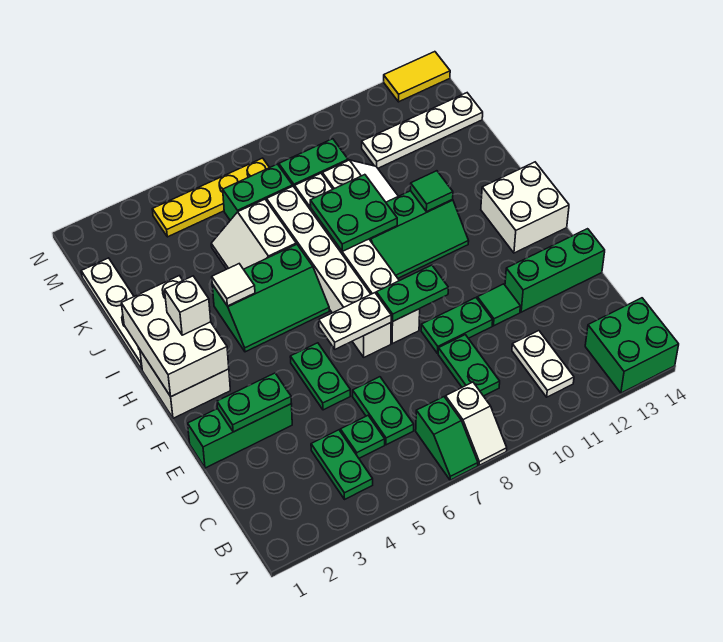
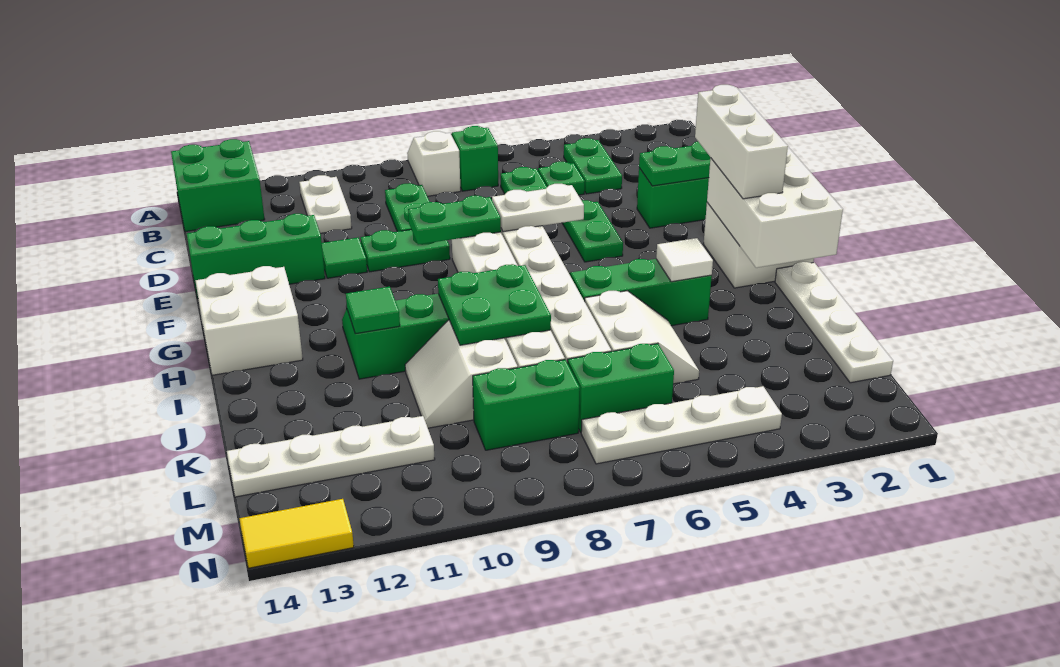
white brick H2 level 3 -> white brick F2:H2 level 3
yellow plate M4:M7 level 1 -> white plate M4:M7 level 1

